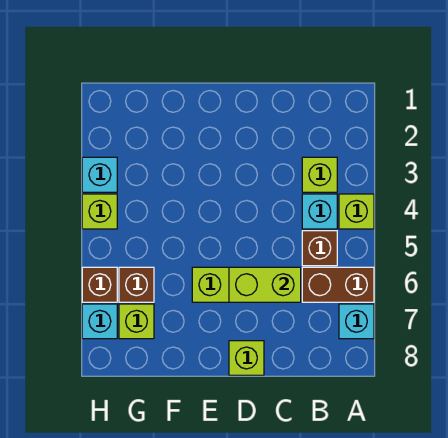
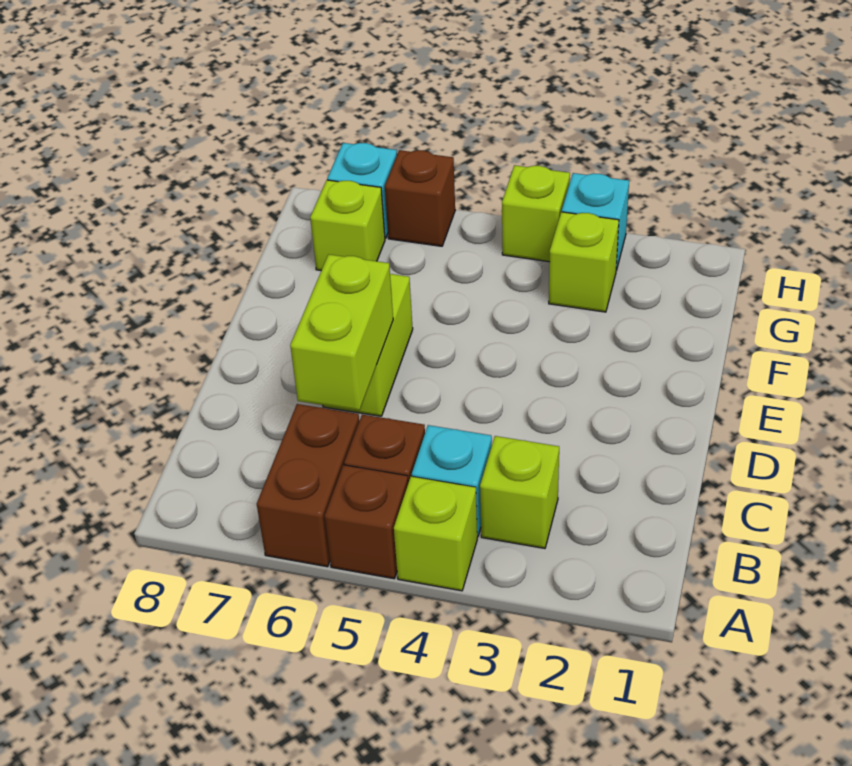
cyan brick A7 level 1 -> none
lime brick D8 level 1 -> lime brick G3 level 1
brown brick G6 level 1 -> brown brick A5 level 1

